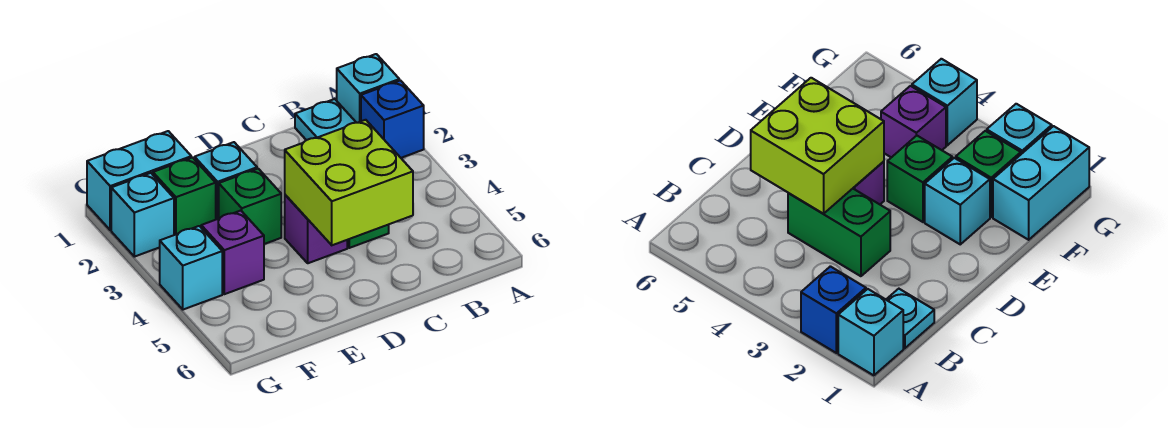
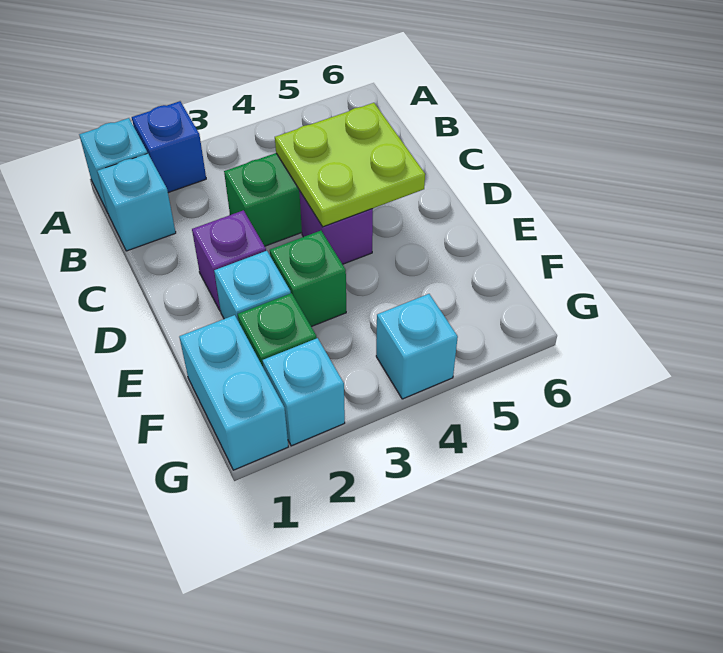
cyan plate B1 level 1 -> cyan brick B1 level 1
lime brick C4:D5 level 2 -> lime plate C4:D5 level 2
purple brick F4 level 1 -> purple brick D2 level 1

